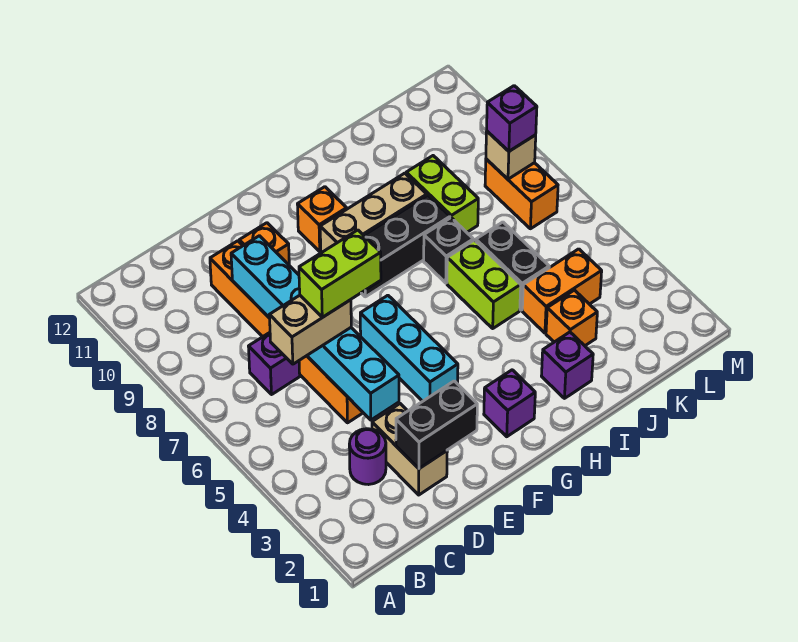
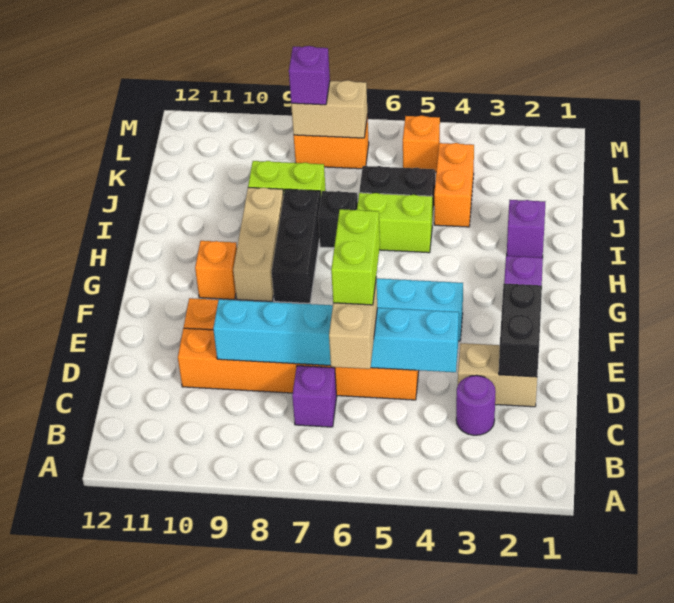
orange brick J3 level 1 -> orange brick L5 level 1
tan brick L8 level 2 -> tan brick L7:L8 level 2

